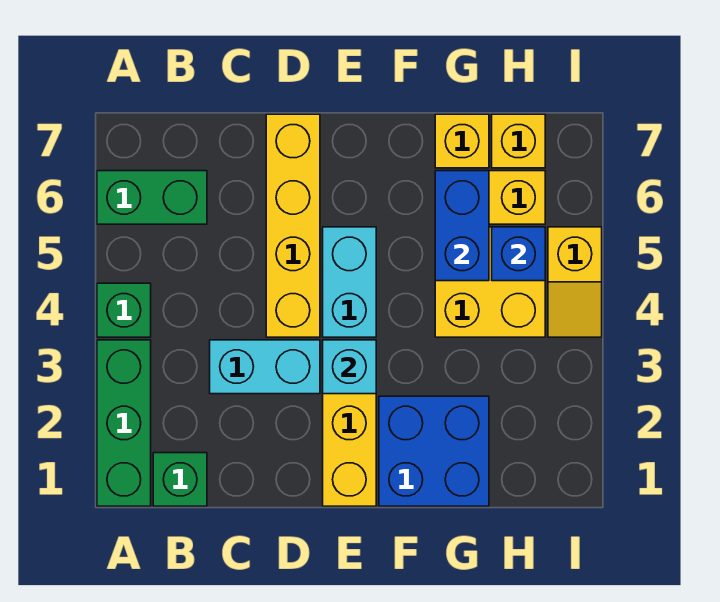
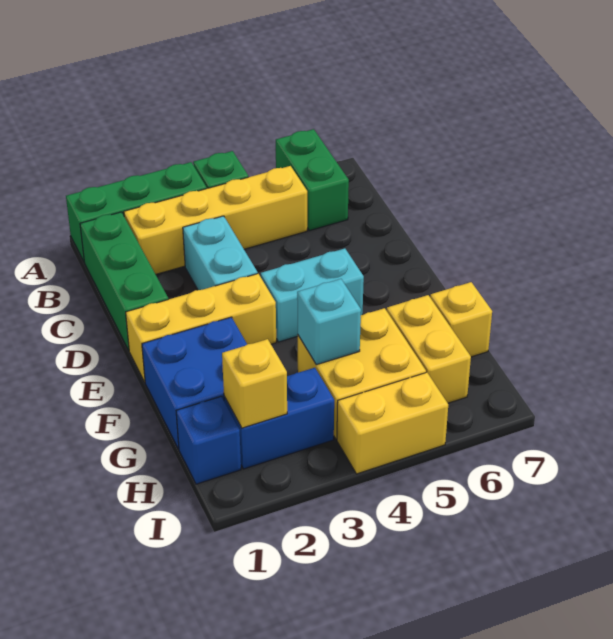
green brick B1 level 1 -> green brick B1:D1 level 1
yellow brick D4:D7 level 1 -> yellow brick B2:B5 level 1
cyan brick E3 level 2 -> cyan brick G4 level 2
blue brick G5:G6 level 2 -> blue brick H2:H3 level 1
blue brick H5 level 2 -> blue brick H1 level 1
yellow brick H7 level 1 -> yellow brick H2 level 2
yellow slope I4:I5 level 1 top 5 -> yellow brick I4:I5 level 1

